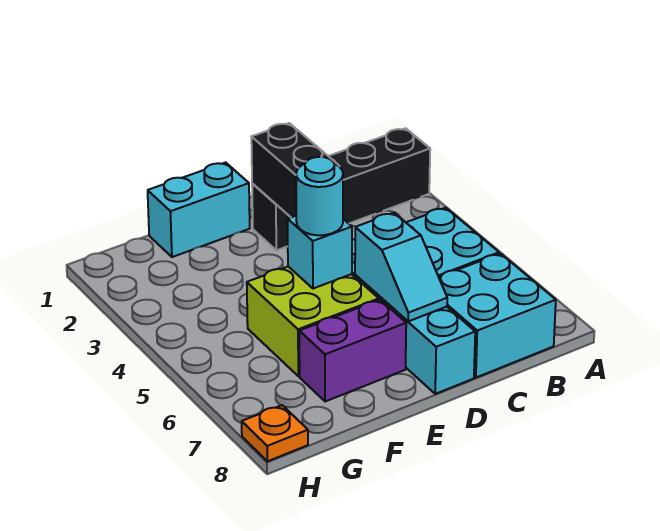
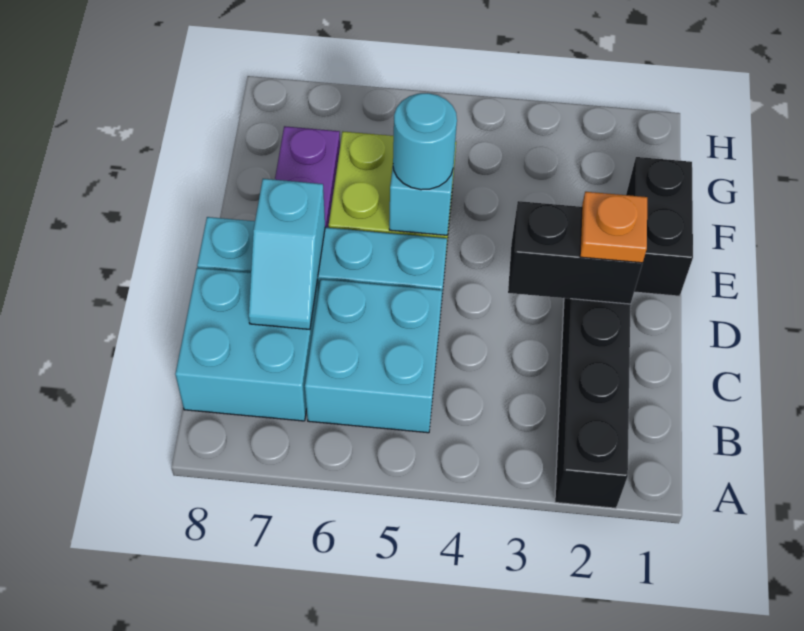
cyan slope D6:D7 level 2 top 6 -> cyan slope C7:D7 level 2 top D
cyan brick E1:F1 level 1 -> black brick E1:F1 level 1
orange plate H8 level 1 -> orange plate D2 level 3

